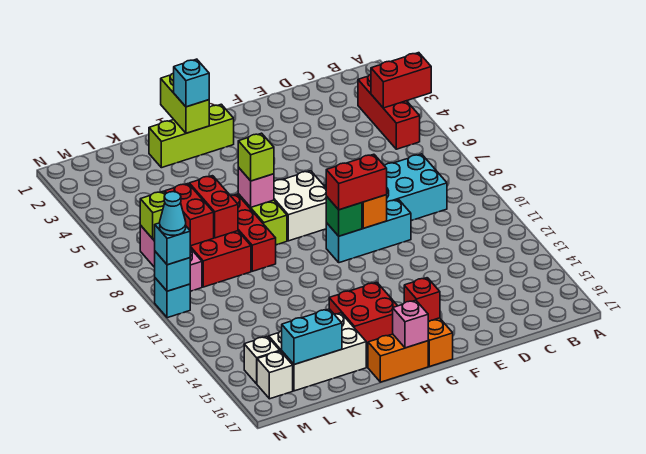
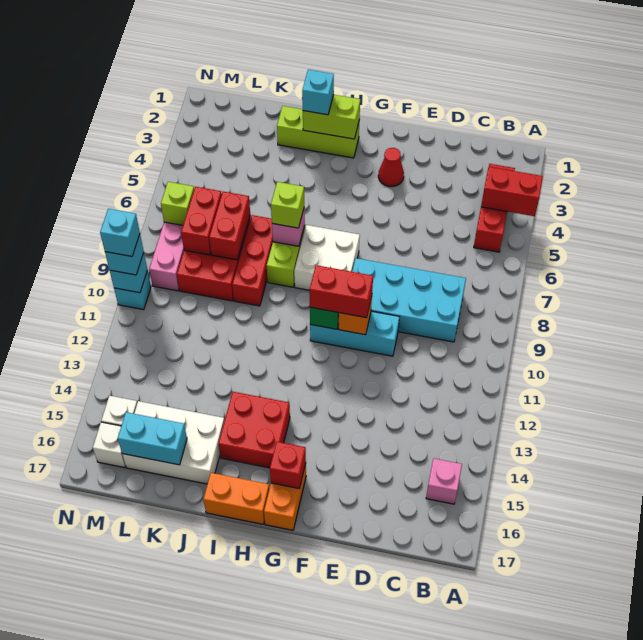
none -> red cone F3 level 1
pink brick H17 level 2 -> pink brick B15 level 1
lime brick I1:I2 level 2 -> lime brick H2:I2 level 2
cyan cone N10 level 4 -> cyan brick N10 level 4

